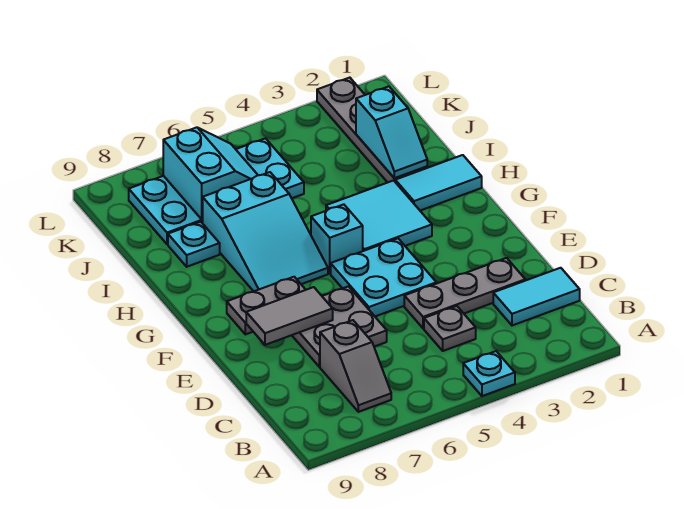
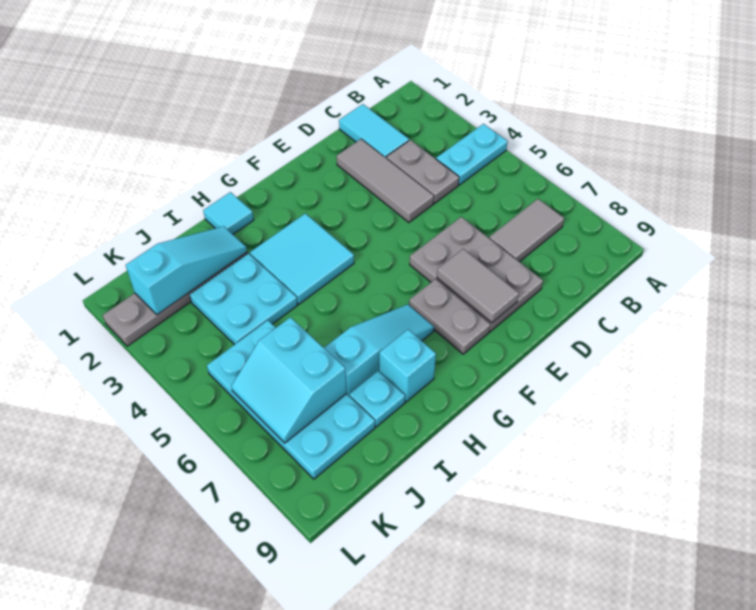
cyan plate A4 level 1 -> cyan plate A4:B4 level 1
grey slope B7:C7 level 1 top C -> grey tile B7:C7 level 1
grey plate C4 level 1 -> grey plate C3:C4 level 1
grey plate D2:D4 level 1 -> grey tile D2:D4 level 1
grey plate D6:E7 level 1 -> grey plate D6:E8 level 1
cyan plate E4:F5 level 1 -> cyan plate I3:J4 level 1
cyan brick G5 level 1 -> cyan brick H8 level 1
cyan slope G6:I7 level 1 top I -> cyan slope G7:I7 level 1 top I
cyan tile H1:H2 level 1 -> cyan tile H1 level 1
cyan slope I2:J2 level 2 top J -> cyan slope I2:K2 level 2 top K
cyan slope J6:K7 level 2 top 7 -> cyan slope J6:K7 level 2 top J

